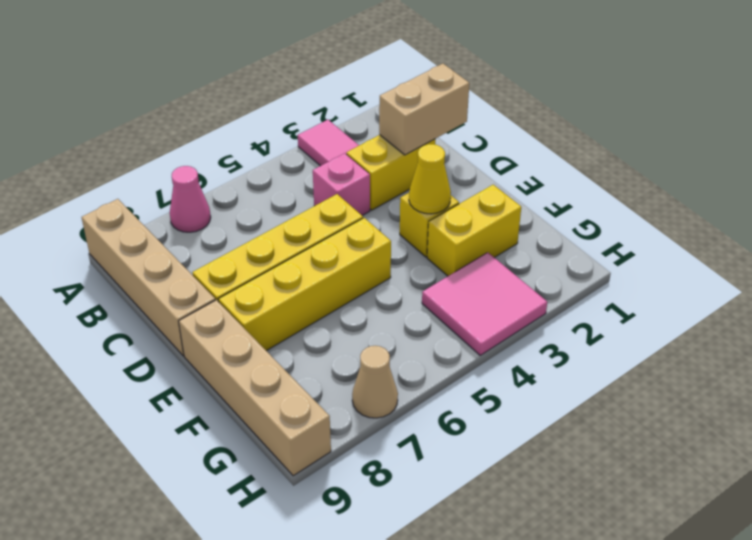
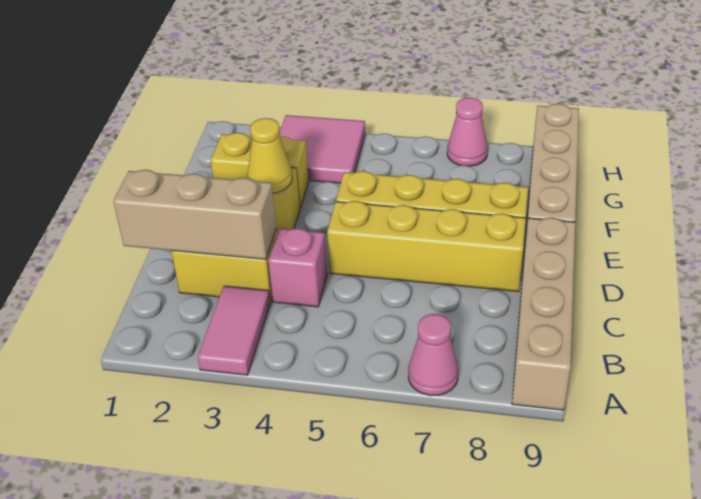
tan brick C1:C2 level 2 -> tan brick C1:C3 level 2
tan cone H7 level 1 -> pink cone H7 level 1

